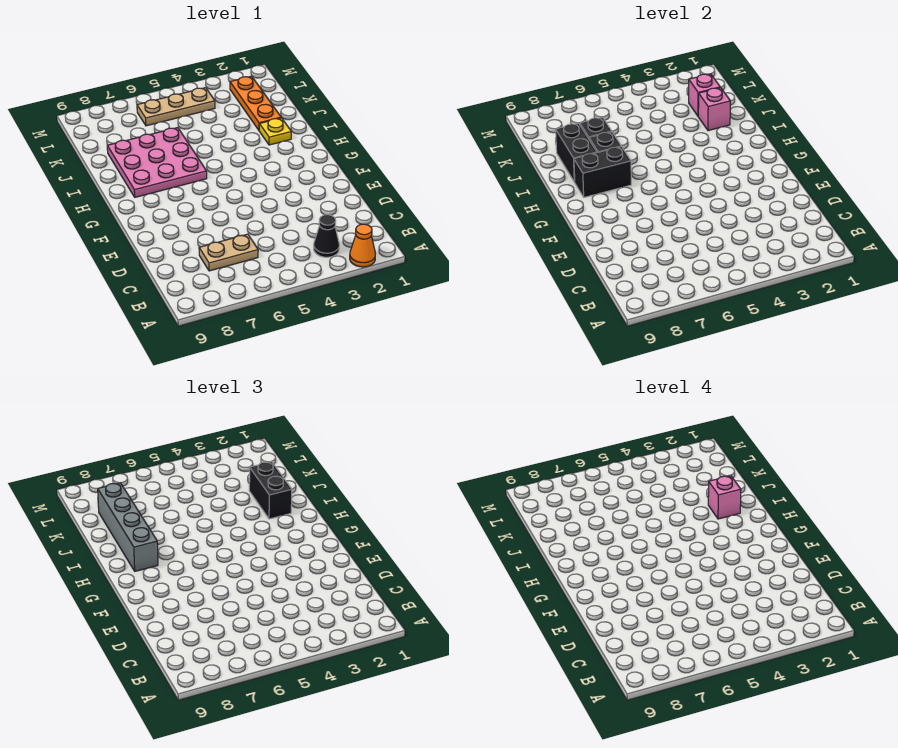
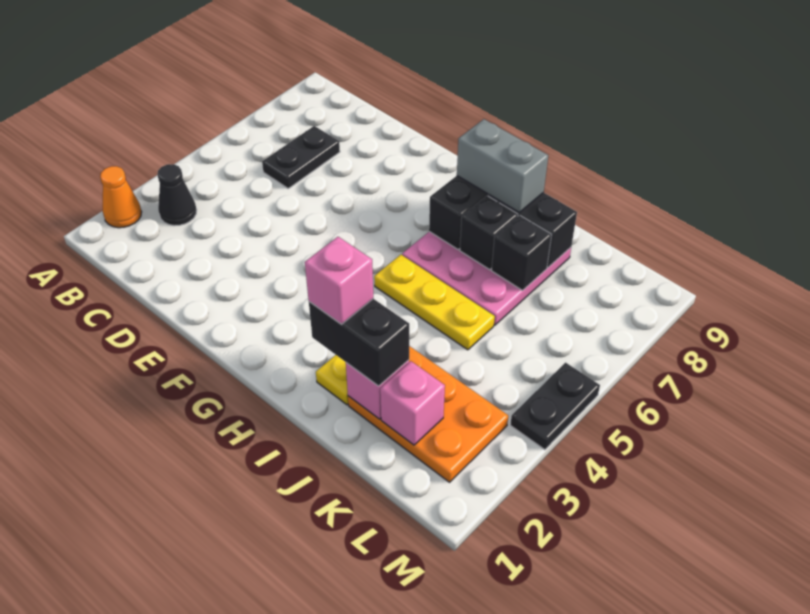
tan plate C6:C7 level 1 -> black plate C6:C7 level 1
none -> yellow plate H5:J5 level 1
grey brick H8:K8 level 3 -> grey brick H8:I8 level 3
orange plate J2:L2 level 1 -> orange plate J2:L3 level 1
tan plate L4:L6 level 1 -> none
none -> black plate M4:M5 level 1

